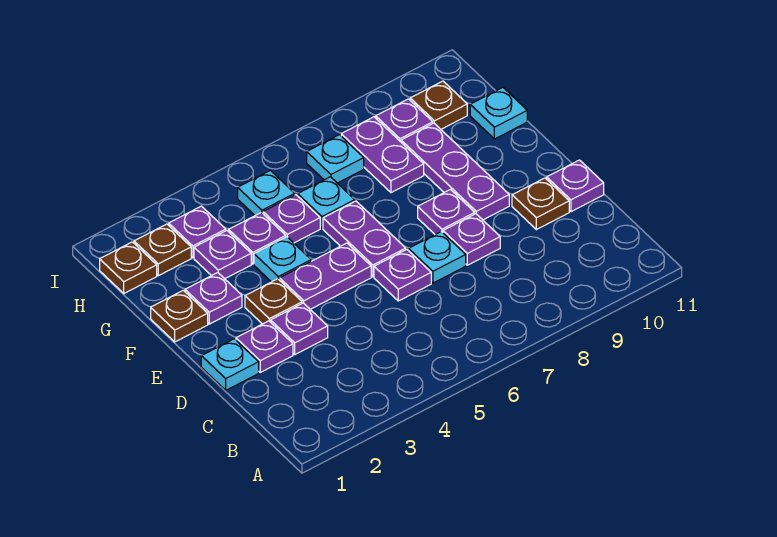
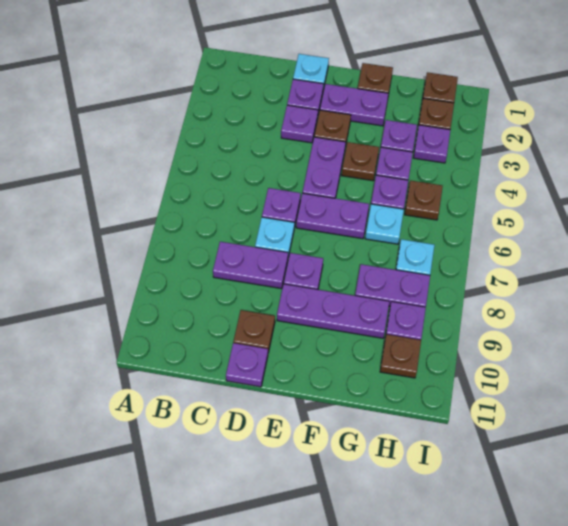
purple plate D8 level 1 -> purple plate C8:D8 level 1
purple plate F2 level 1 -> purple plate E2:F2 level 1
cyan plate F4 level 1 -> brown plate F4 level 1
cyan plate G11 level 1 -> none
cyan plate H5 level 1 -> brown plate H5 level 1

